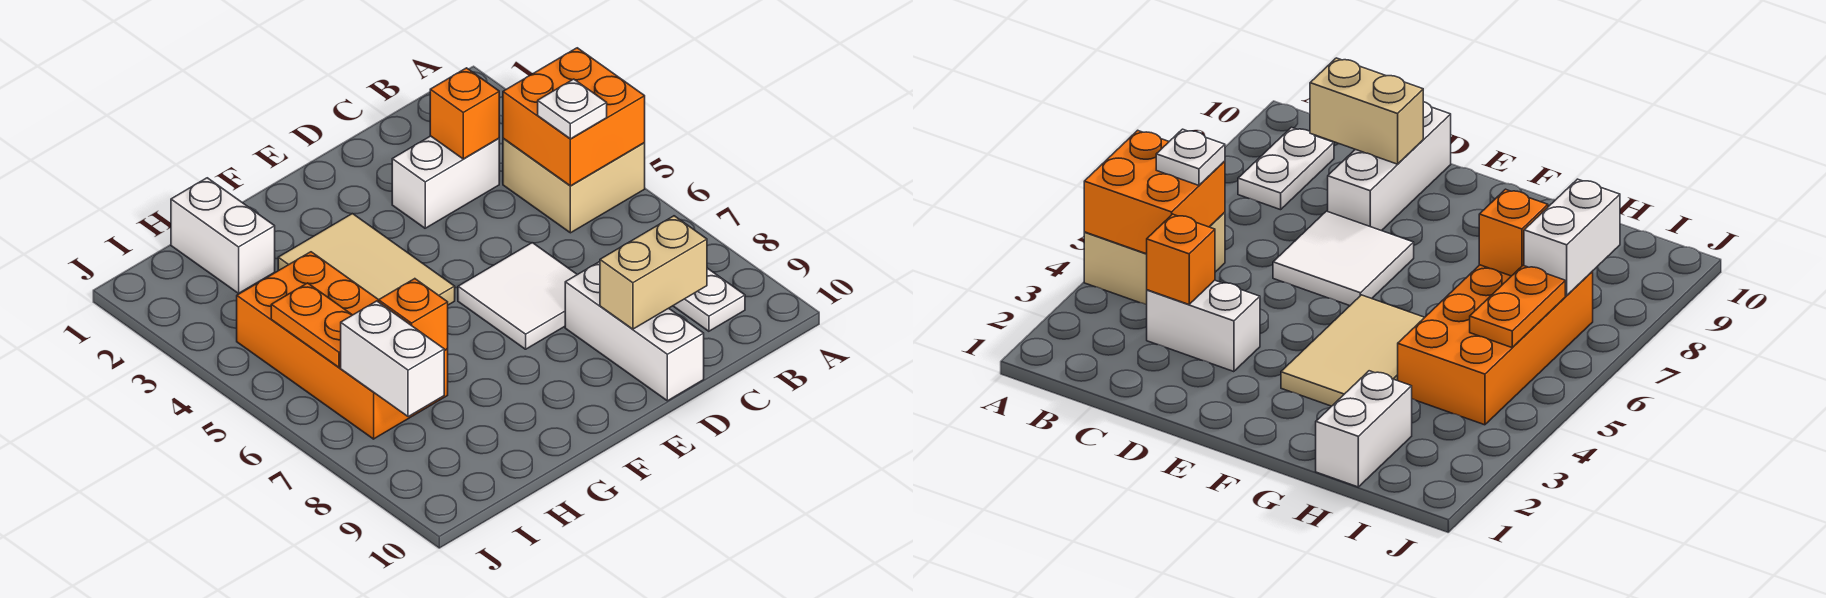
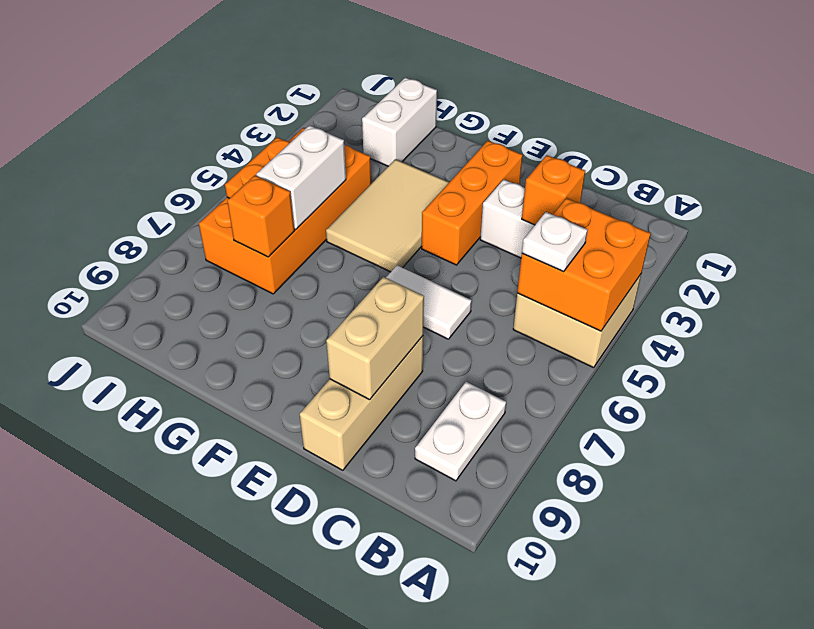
tan brick C9:D9 level 2 -> tan brick D8:D9 level 2
white tile D6:E7 level 1 -> white tile D6:E6 level 1
white brick D8:D10 level 1 -> tan brick D8:D10 level 1
none -> orange brick E2:E4 level 1
white brick I7:I8 level 2 -> white brick H5:H6 level 2

